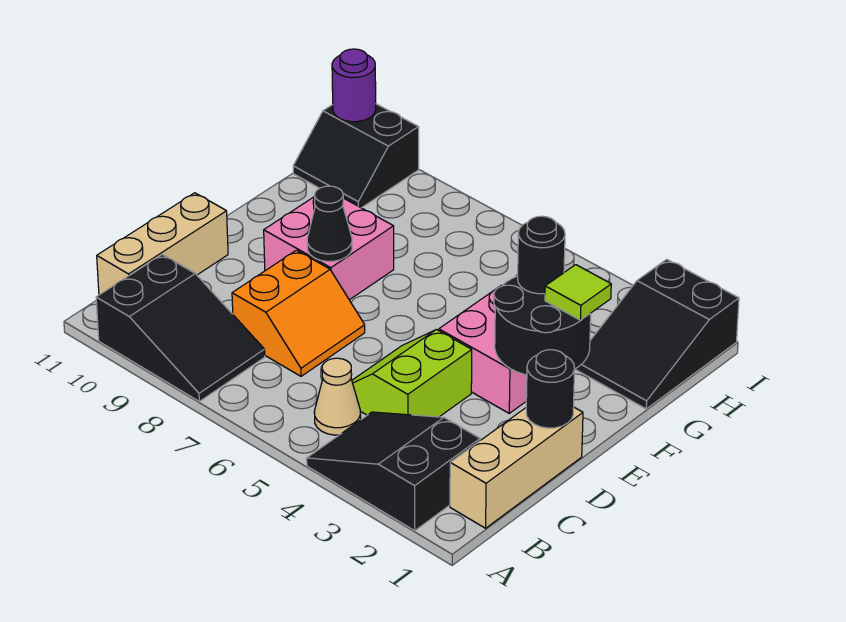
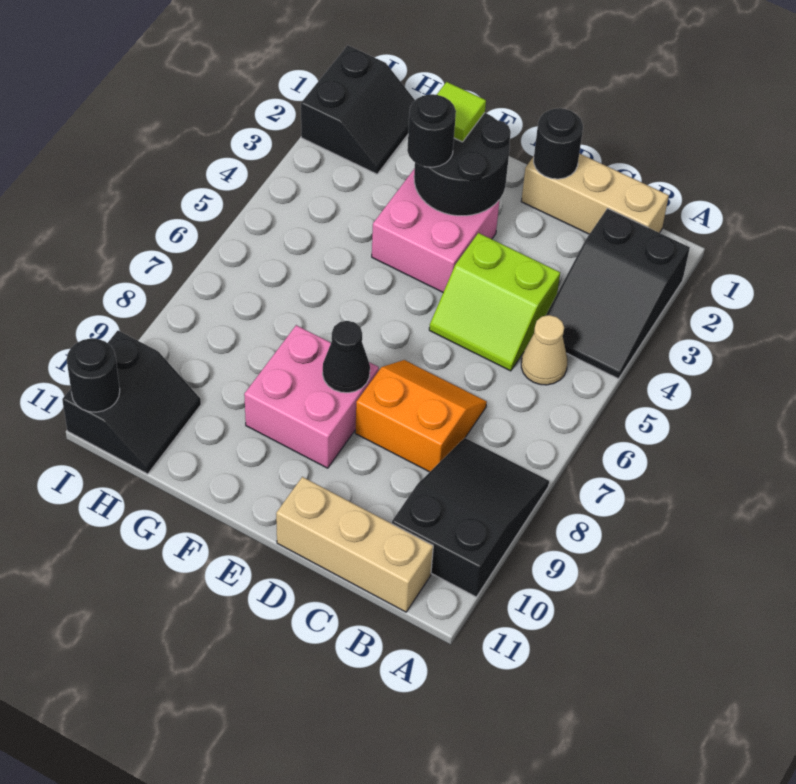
black slope G1:I2 level 1 top I -> black slope H1:I2 level 1 top I
purple round brick I11 level 2 -> black round brick I11 level 2

